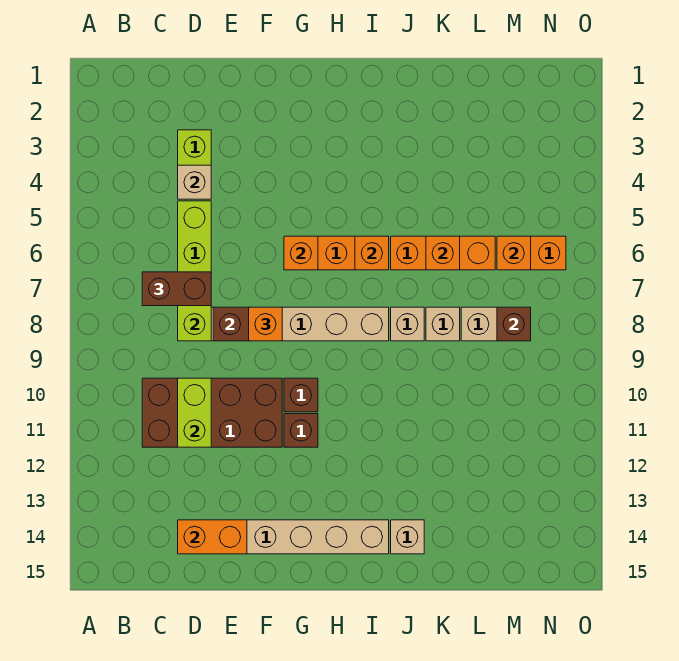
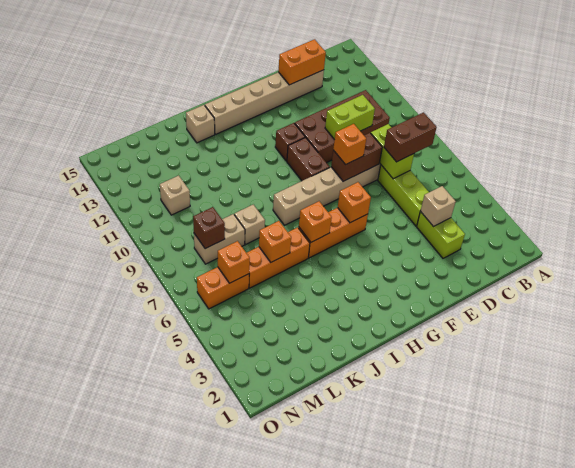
lime brick D10:D11 level 2 -> lime brick D10:E10 level 2
brown brick G10 level 1 -> brown brick G9:G10 level 1
tan brick J8 level 1 -> tan brick M11 level 1

